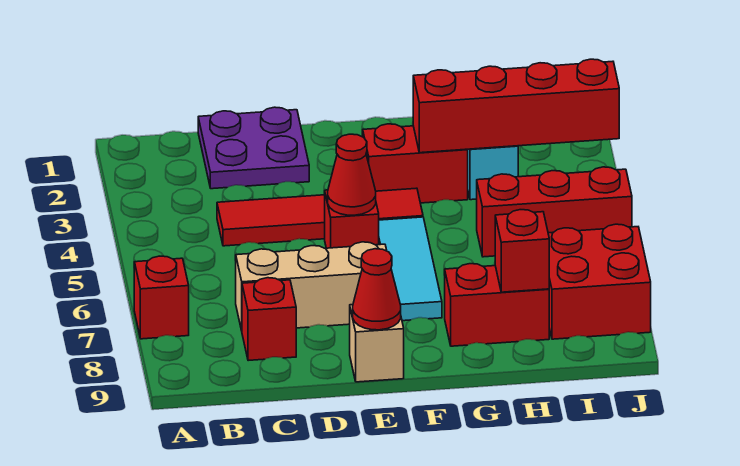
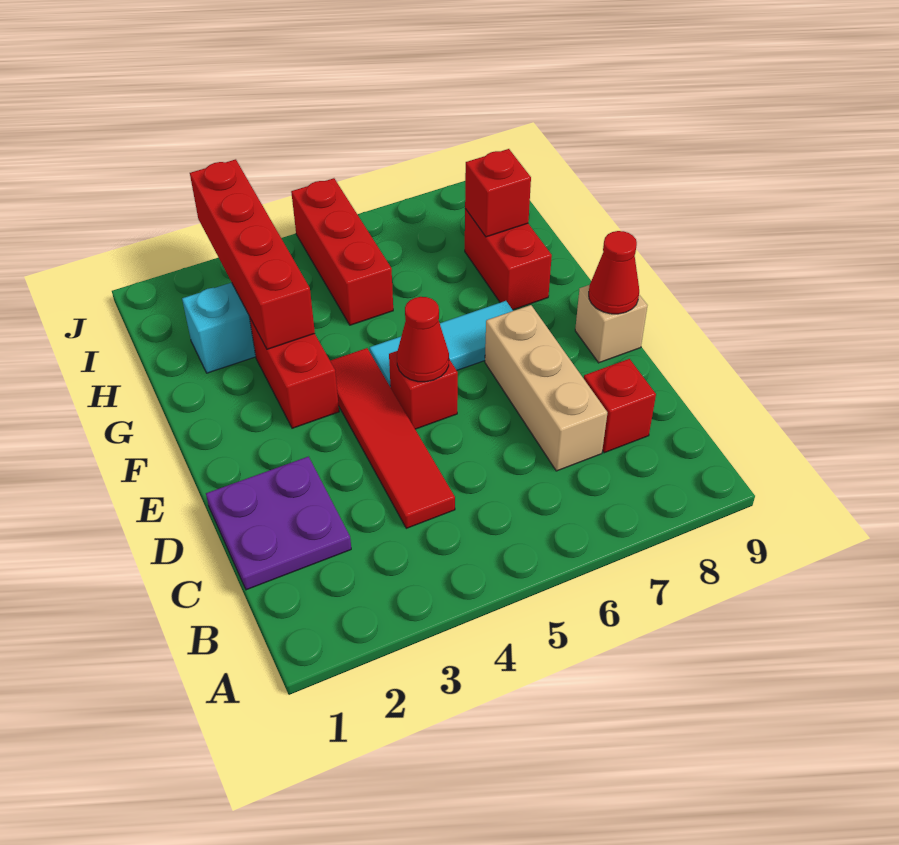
red brick A7 level 1 -> none
red brick I7:J8 level 1 -> none

